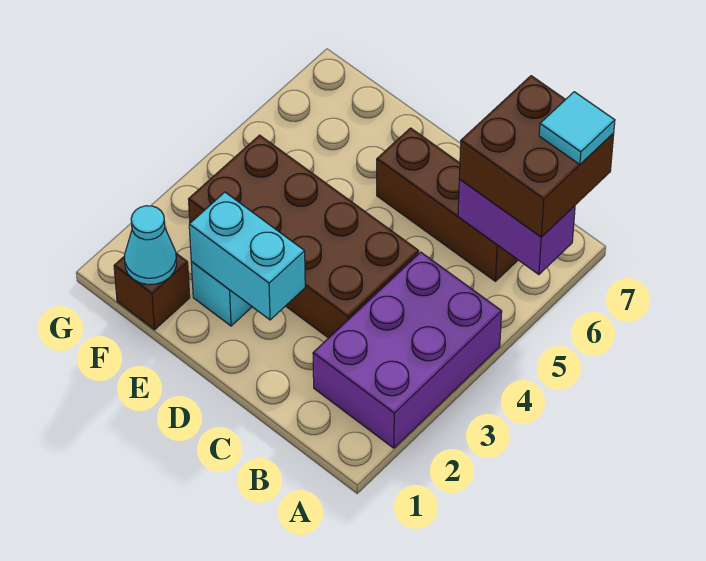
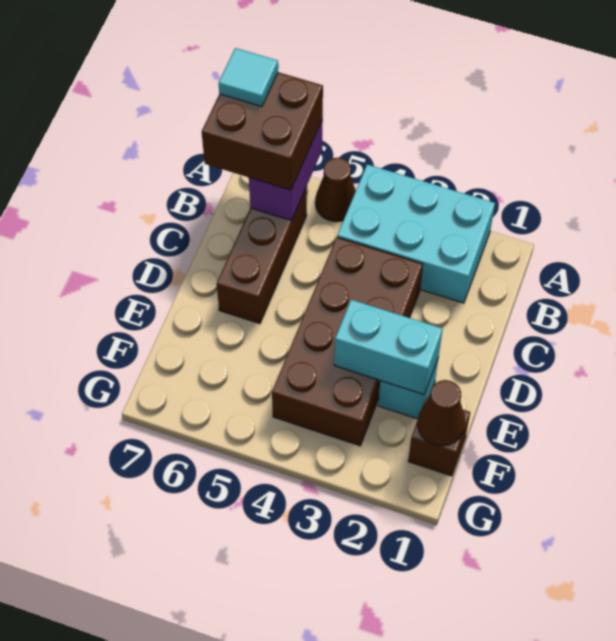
purple brick A2:B4 level 1 -> cyan brick A2:B4 level 1
none -> brown cone A5 level 1
cyan brick D2:E2 level 2 -> cyan brick E2:E3 level 2
cyan cone F1 level 2 -> brown cone F1 level 2

